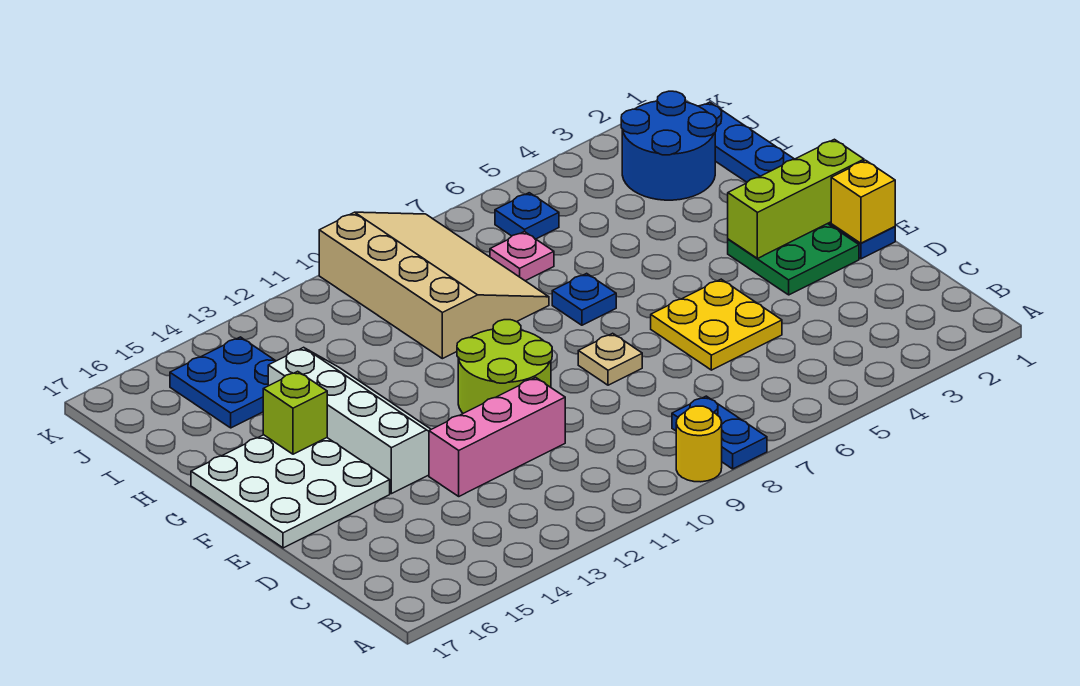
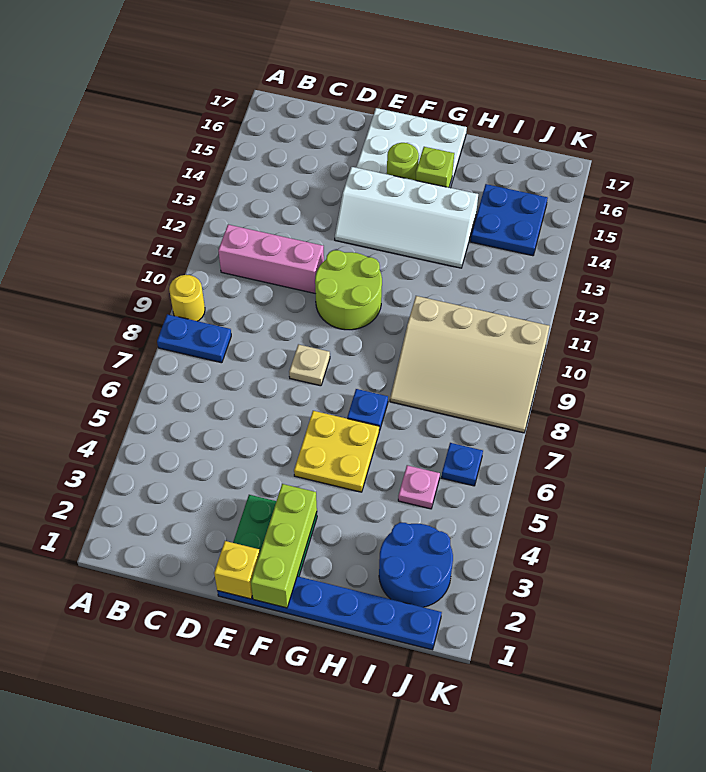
yellow plate D5:E6 level 1 -> yellow plate F5:G6 level 1
pink brick D11:D13 level 1 -> pink brick B11:D11 level 1
none -> lime round brick F15 level 2
pink plate I7 level 1 -> pink plate I5 level 1

